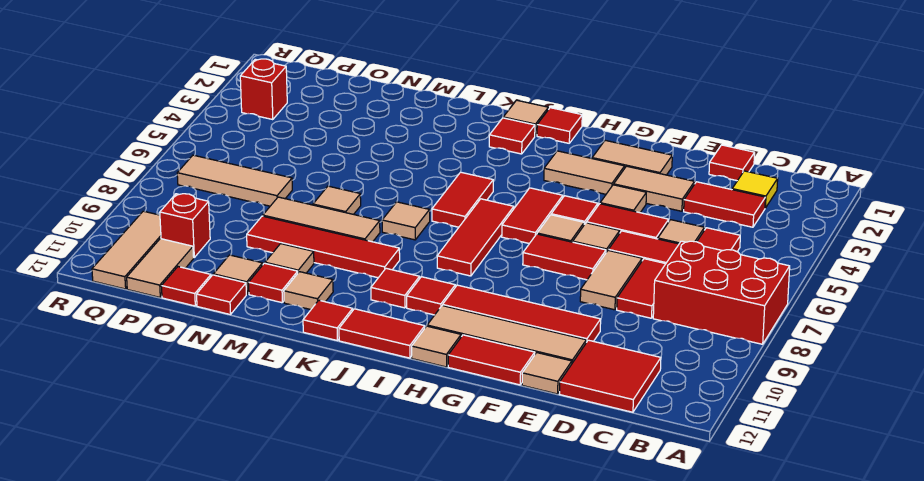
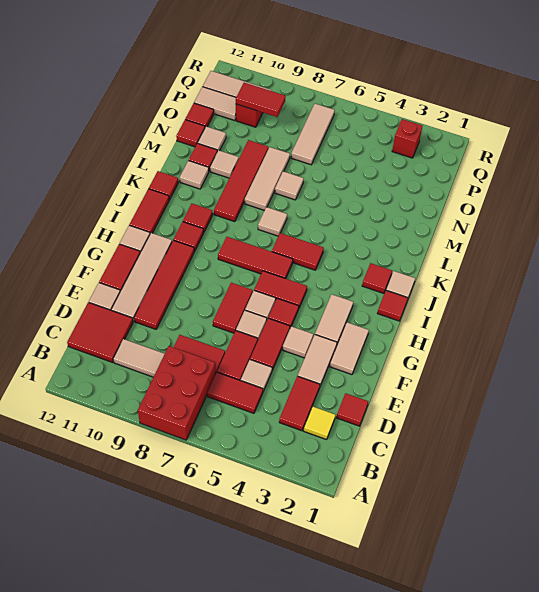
tan tile E7:E8 level 1 -> tan tile C9:C10 level 1
none -> red tile P9:P10 level 2

